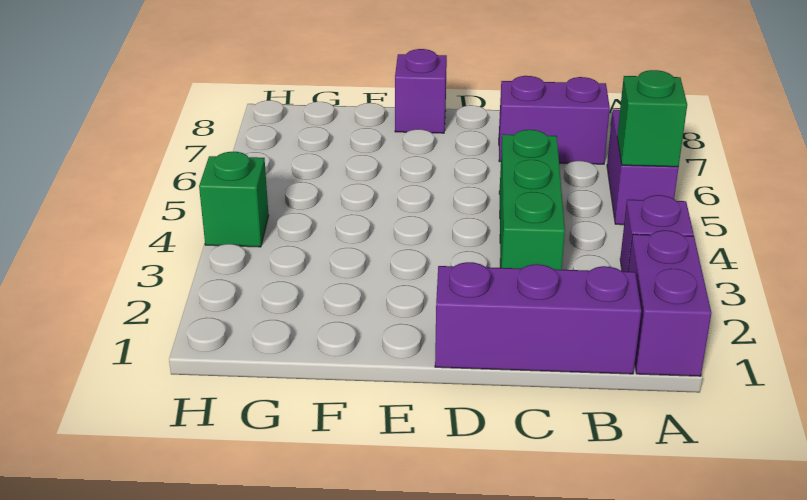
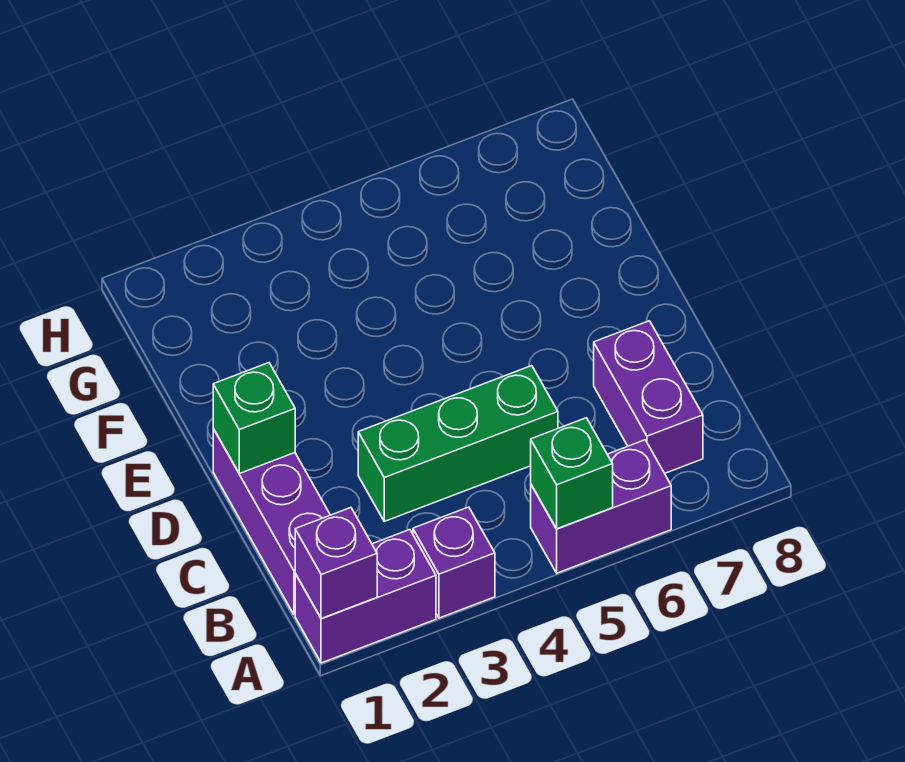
purple brick E8 level 1 -> purple brick A1 level 2
green brick H4 level 1 -> green brick D1 level 2

